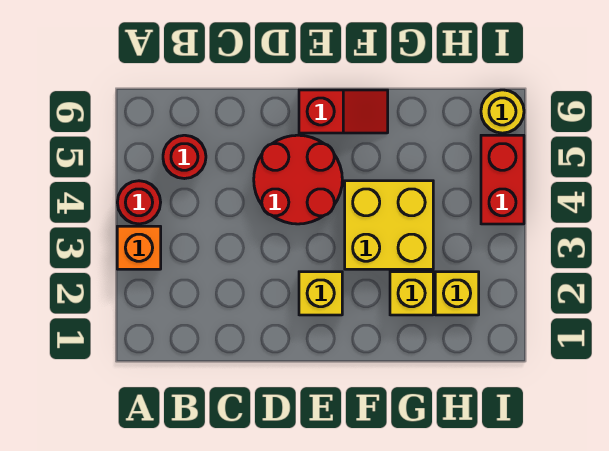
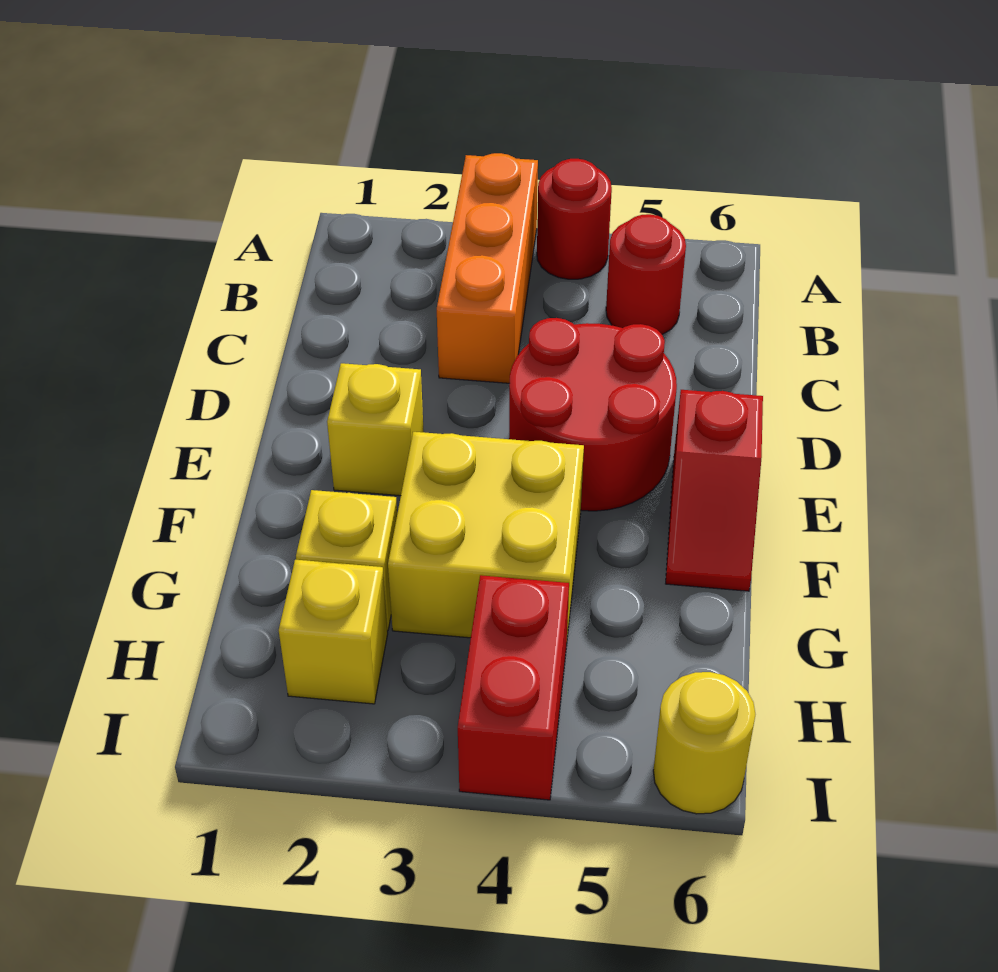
orange brick A3 level 1 -> orange brick A3:C3 level 1
red brick I4:I5 level 1 -> red brick H4:I4 level 1

